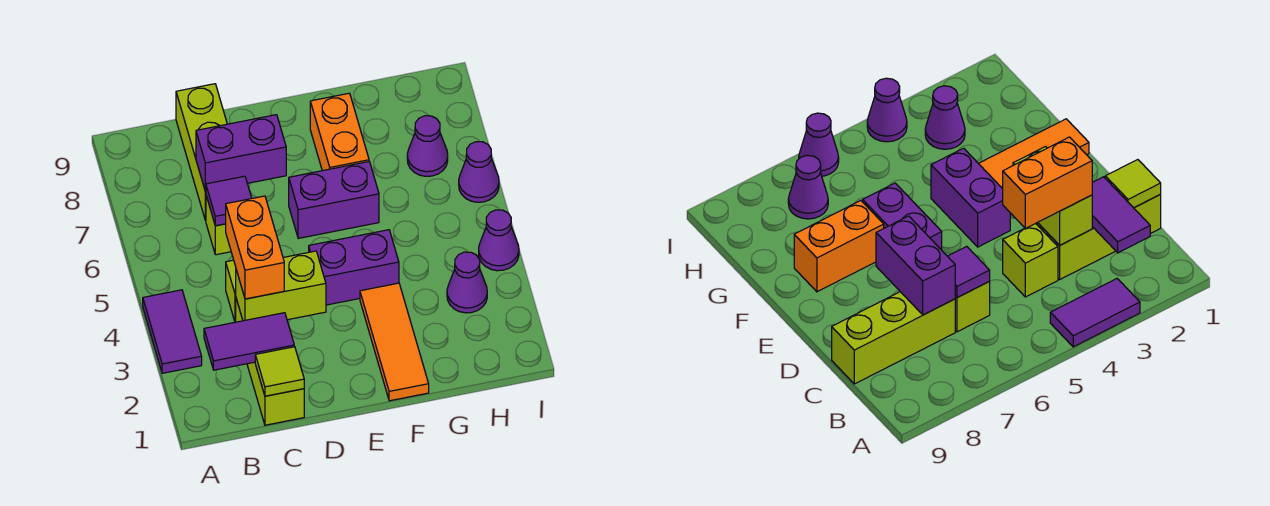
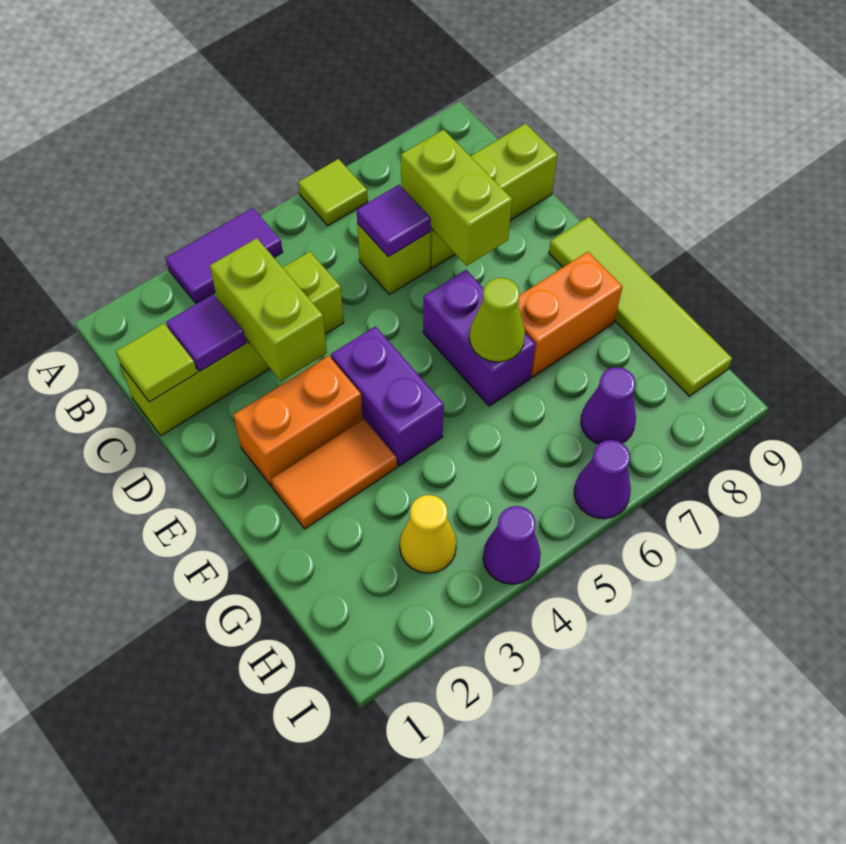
none -> lime tile A6 level 1
purple tile B2:C2 level 2 -> purple tile C2 level 2
orange brick C3:C4 level 3 -> orange brick E2:E3 level 1
purple brick C7:D7 level 2 -> lime brick C7:D7 level 2
none -> lime tile E9:H9 level 1
orange tile F1:F3 level 1 -> orange tile F2:F3 level 1
none -> lime cone F6 level 2
purple cone H3 level 1 -> yellow cone H3 level 1

